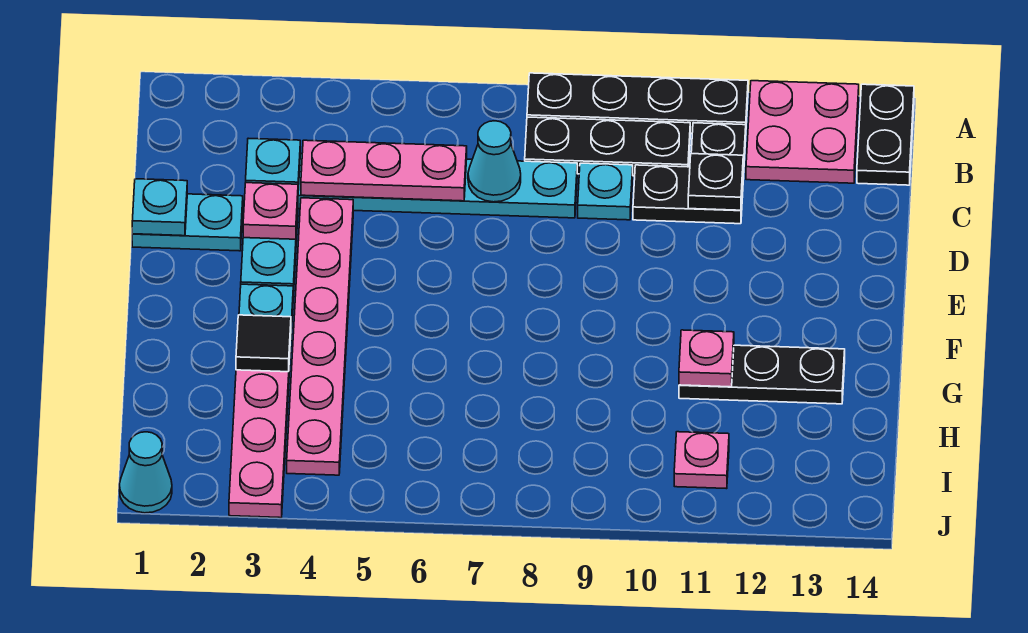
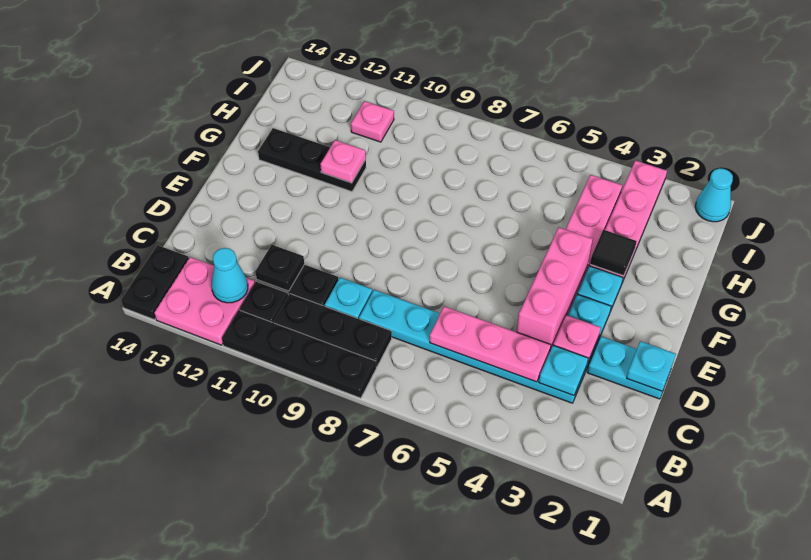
cyan cone C7 level 2 -> cyan cone B12 level 2
none -> pink brick D4:F4 level 2

